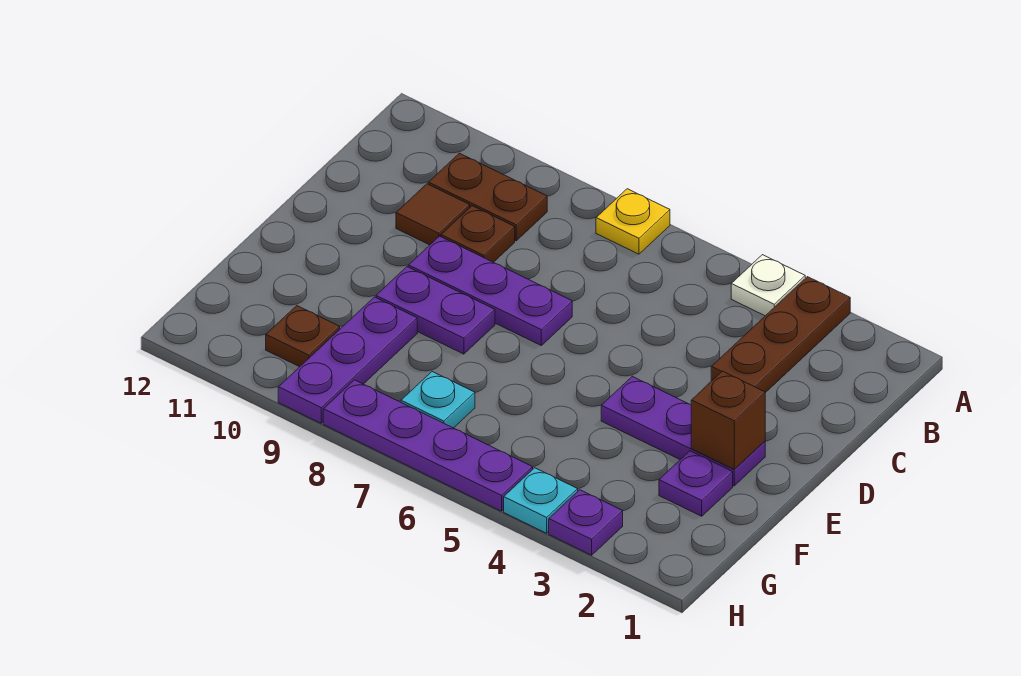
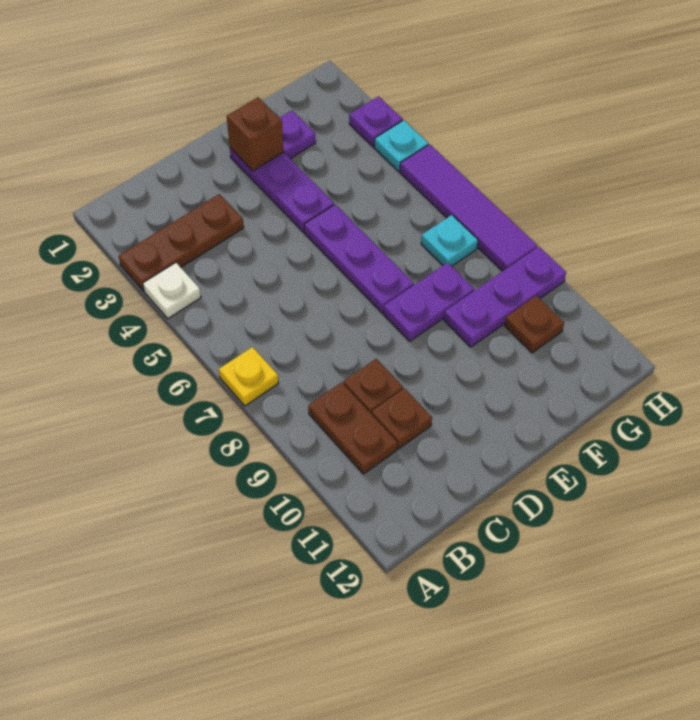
brown tile C10 level 1 -> brown plate C10 level 1
purple plate D7:D9 level 1 -> purple plate E5:E7 level 1
purple plate E8:E9 level 1 -> purple plate E8:F8 level 1
purple plate H5:H8 level 1 -> purple tile H5:H8 level 1

